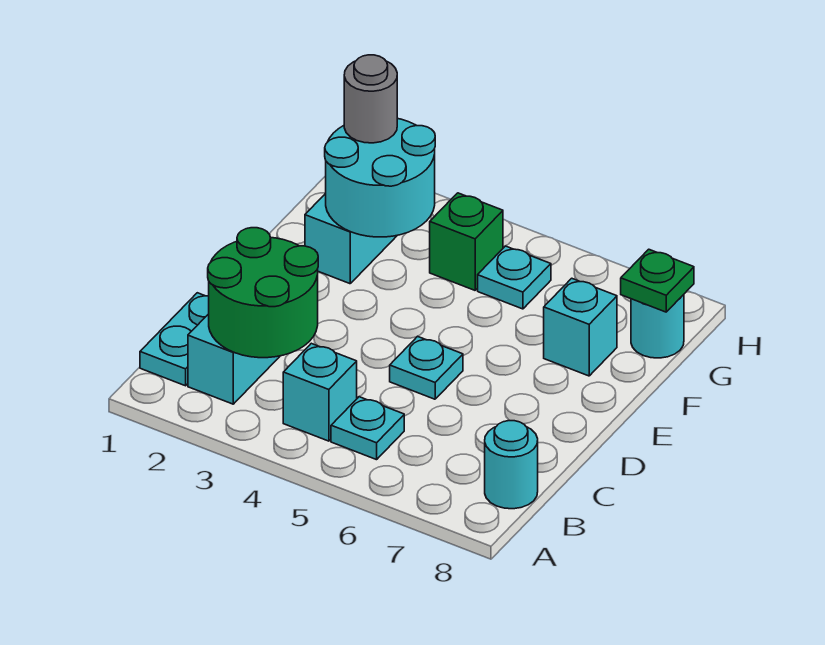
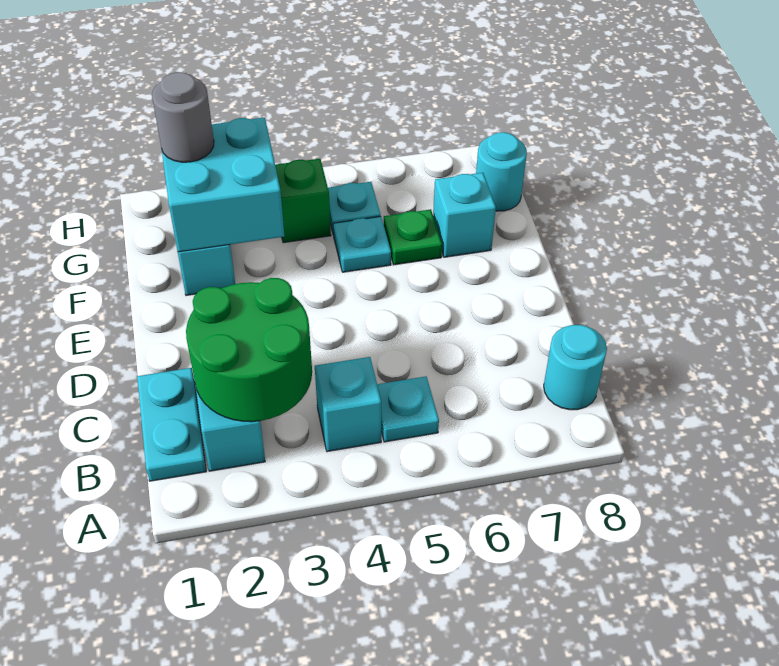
cyan plate D5 level 1 -> cyan plate F5 level 1
cyan round brick F2:G3 level 2 -> cyan brick F2:G3 level 2
green plate G8 level 2 -> green plate F6 level 1

